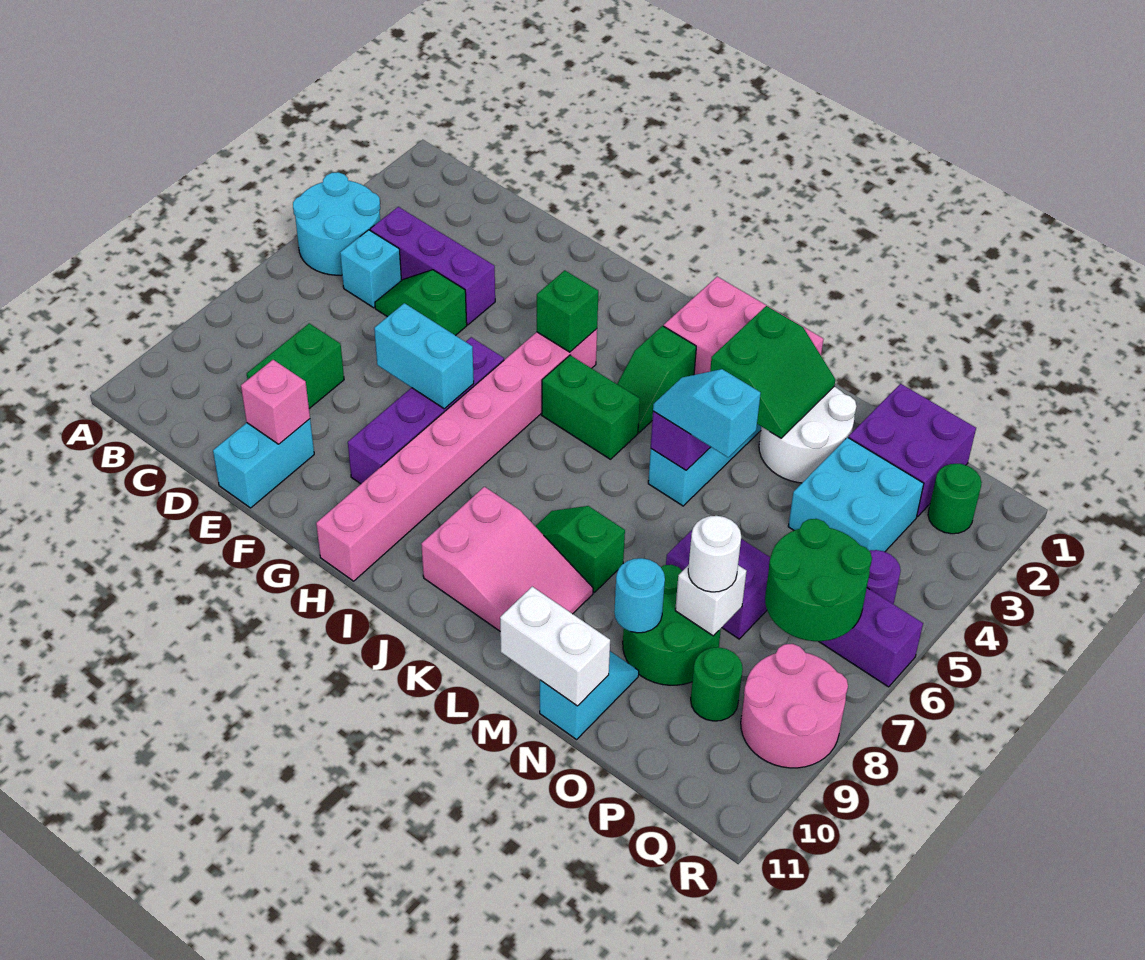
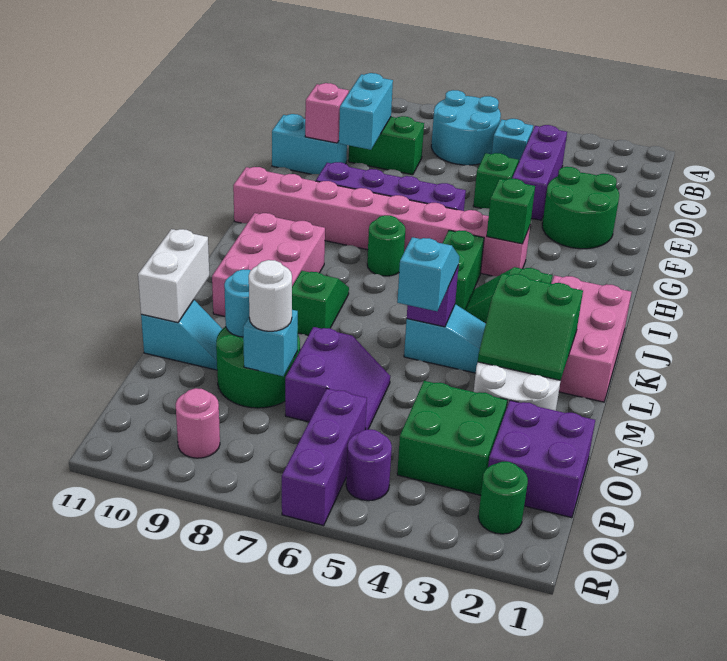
cyan round brick A4:B5 level 1 -> cyan round brick B6:C7 level 1
cyan brick F7:G7 level 2 -> cyan brick D9:E9 level 2
pink slope J9:L10 level 1 top J -> pink brick J9:L10 level 1
cyan brick O3:P4 level 1 -> green brick O3:P4 level 1
white brick O8 level 2 -> cyan brick O8 level 2
green round brick P6:Q7 level 2 -> green round brick E2:F3 level 1
green round brick P9 level 1 -> green round brick I7 level 1
pink round brick Q8:R9 level 1 -> pink round brick Q9 level 1

